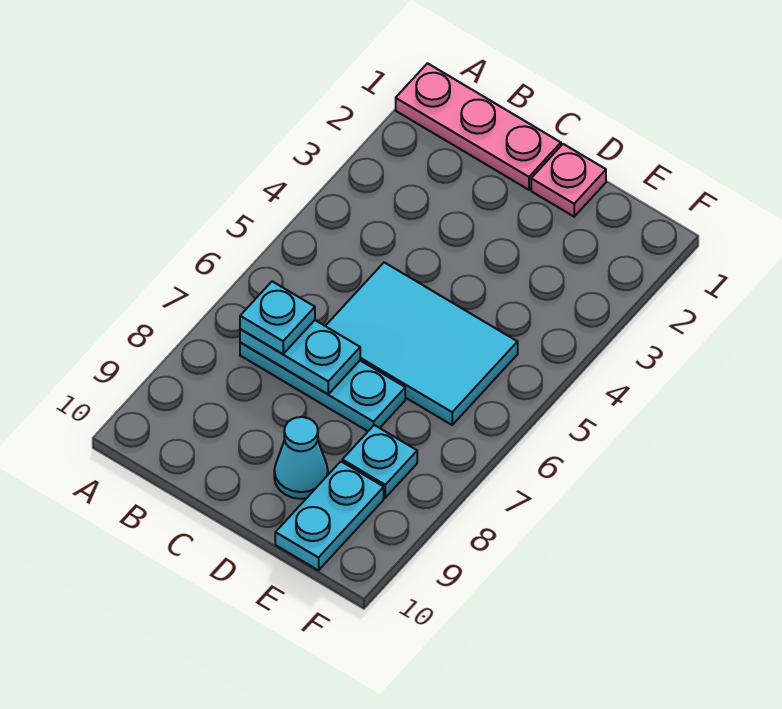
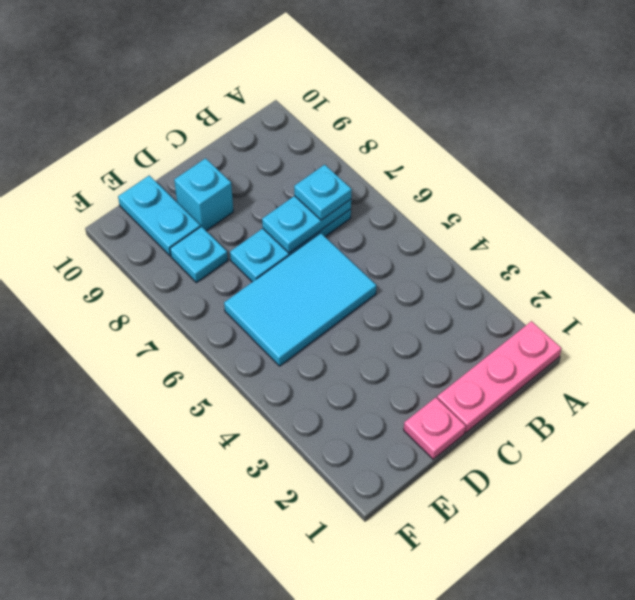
cyan cone D9 level 1 -> cyan brick D9 level 1

